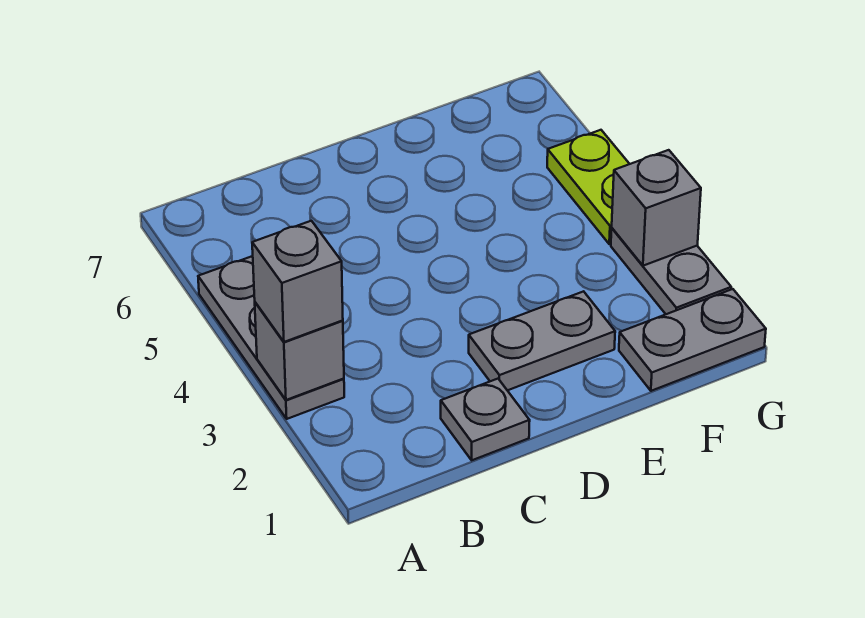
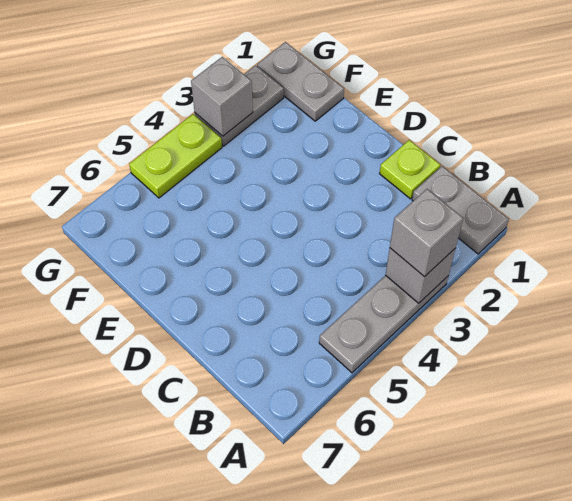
grey plate C1 level 1 -> lime plate C1 level 1
grey plate D2:E2 level 1 -> grey plate A1:B1 level 1

